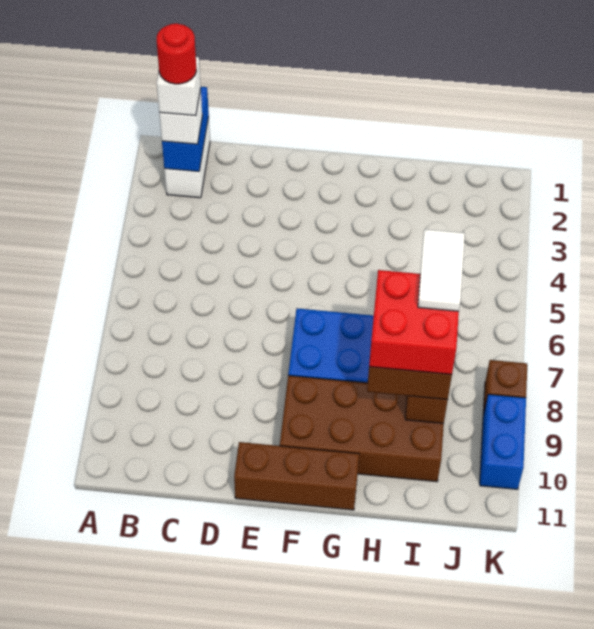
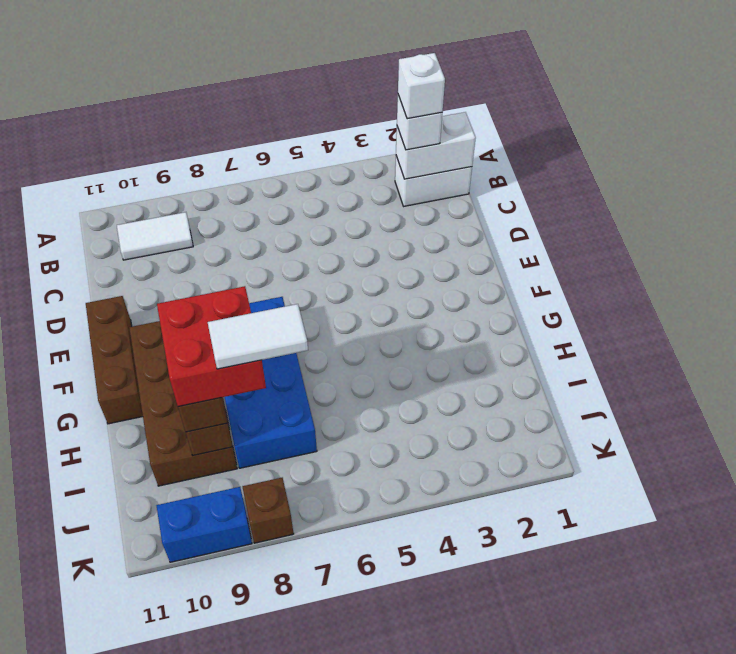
blue brick B1:B2 level 2 -> white brick B1:B2 level 2
red round brick B2 level 5 -> none
none -> white tile B9:B10 level 1

